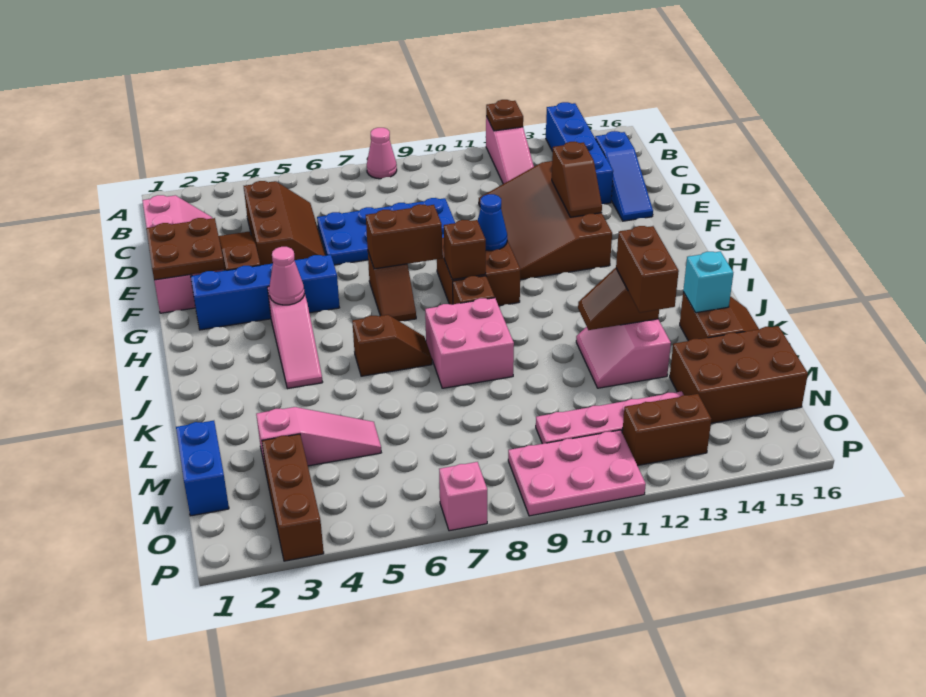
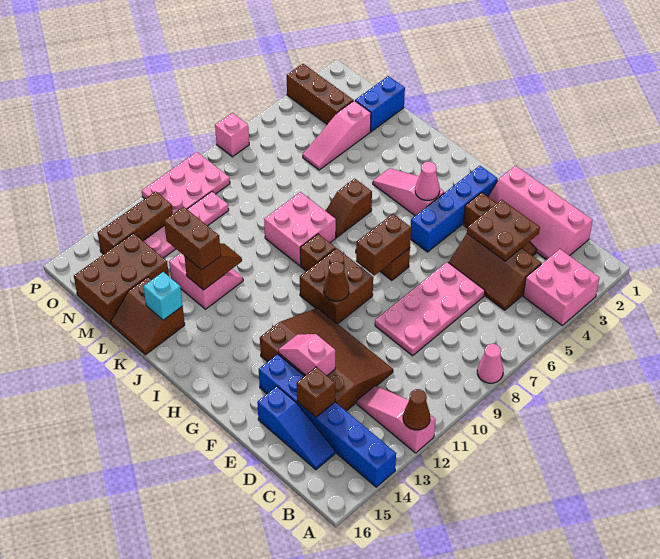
none -> pink brick A3:B4 level 1
brown plate A12 level 2 -> brown cone A12 level 2
blue brick A14:D14 level 1 -> blue brick A14:F14 level 1
blue slope C15:E15 level 1 top C -> blue slope C15:E15 level 1 top E
blue plate D6:E9 level 1 -> pink plate D6:E9 level 1
brown plate E1:F2 level 2 -> brown plate D3:E4 level 2
brown slope E13:F13 level 2 top E -> pink slope E13:F13 level 2 top E
blue cone G10 level 2 -> brown cone G10 level 2
brown brick H9 level 2 -> brown brick D14 level 2
blue brick M1:N1 level 1 -> blue brick M1:M2 level 1
brown brick O12:O13 level 1 -> brown brick O12:O14 level 1

